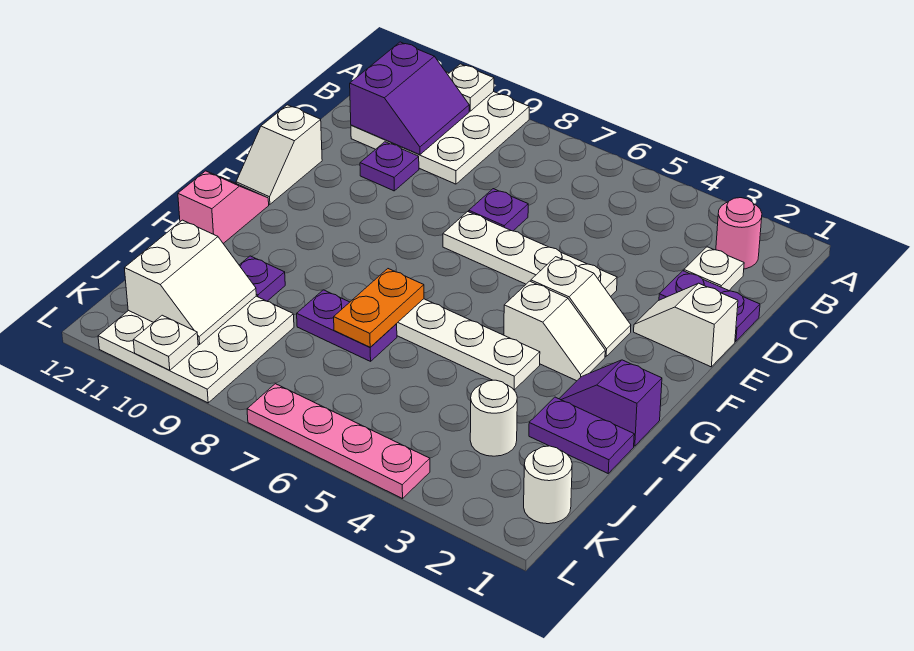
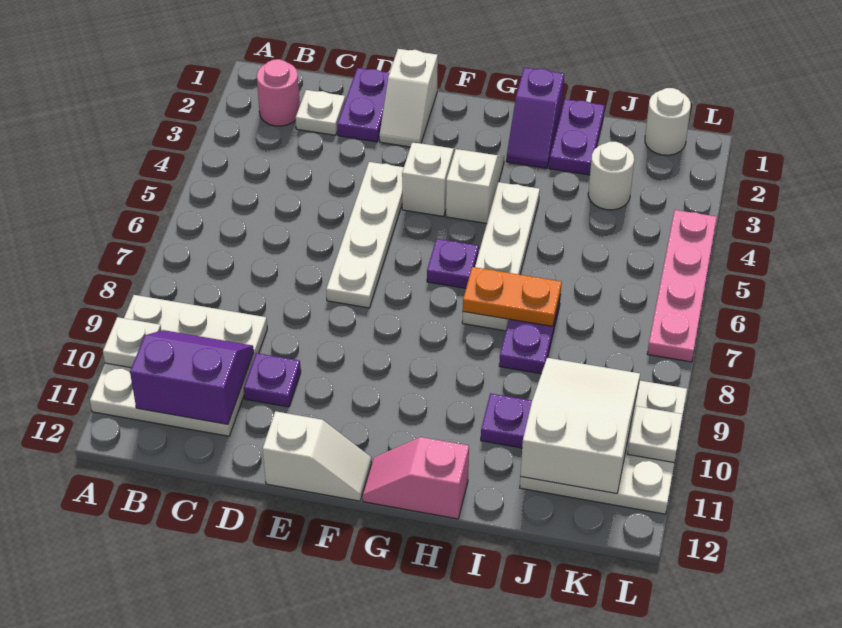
purple plate D7 level 1 -> purple plate G6 level 1
white slope J10:K11 level 2 top 11 -> white slope J9:K11 level 2 top 11

